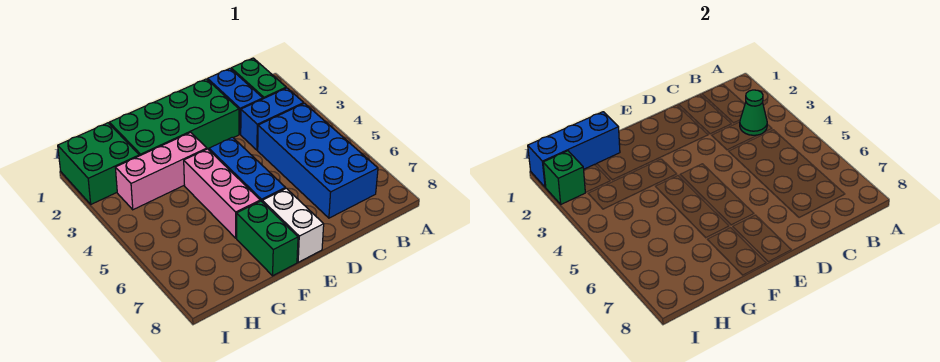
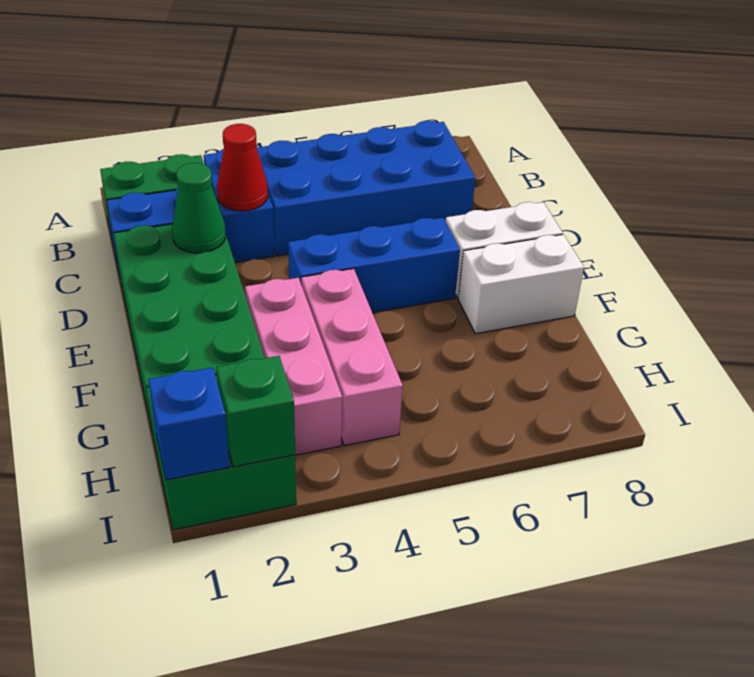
green cone B3 level 2 -> green cone D2 level 2
none -> red cone C3 level 2
pink brick F4:F6 level 1 -> pink brick F4:H4 level 1
green brick F7:F8 level 1 -> white brick F7:F8 level 1
blue brick G1:I1 level 2 -> blue brick I1 level 2

